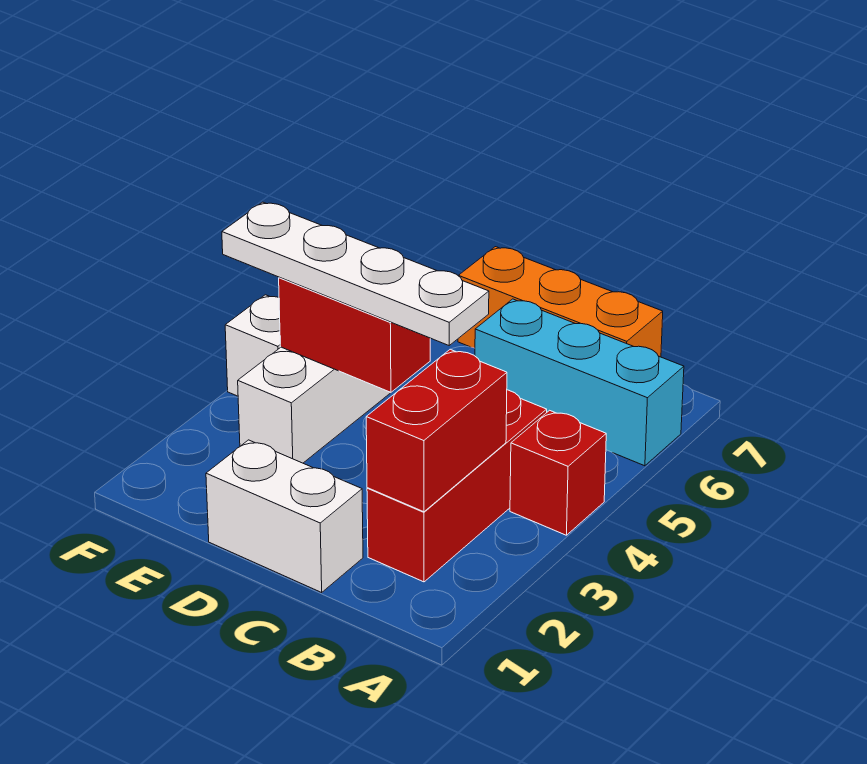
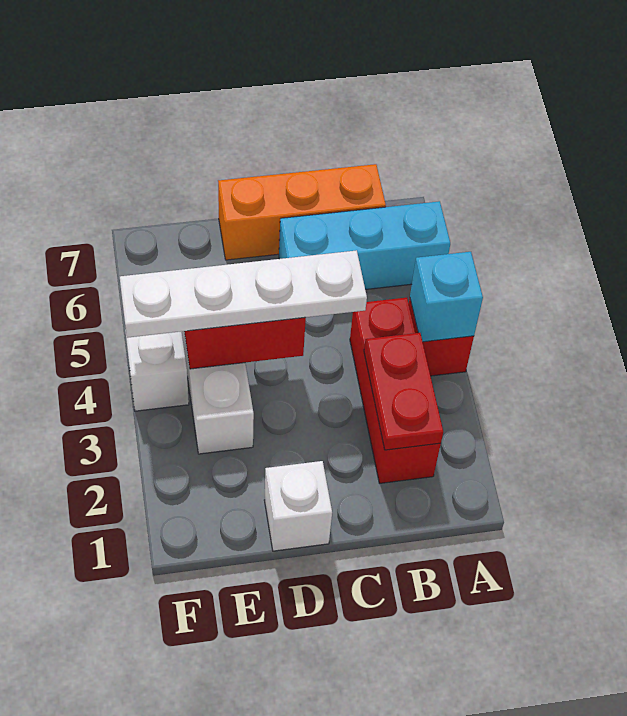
none -> cyan brick A4 level 2
red brick B2:B3 level 2 -> red plate B2:B3 level 2
white brick C1:D1 level 1 -> white brick D1 level 1

